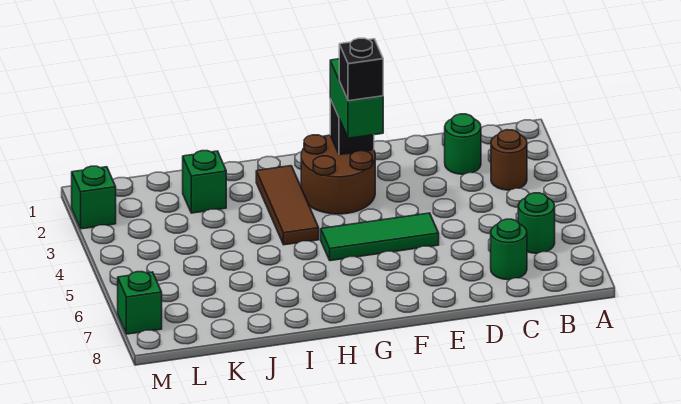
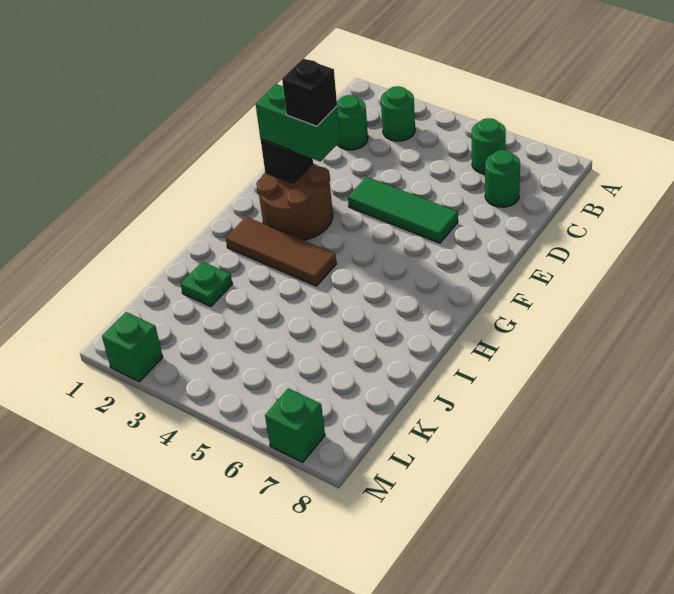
brown round brick B3 level 1 -> green round brick B3 level 1
green tile E5:G5 level 1 -> green tile E4:E6 level 1
green brick J2 level 1 -> green plate J2 level 1

